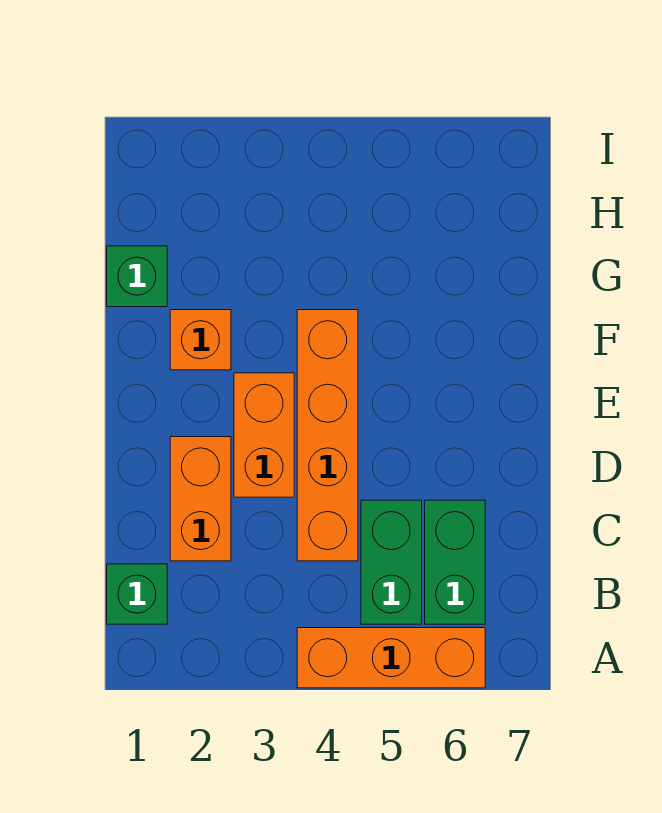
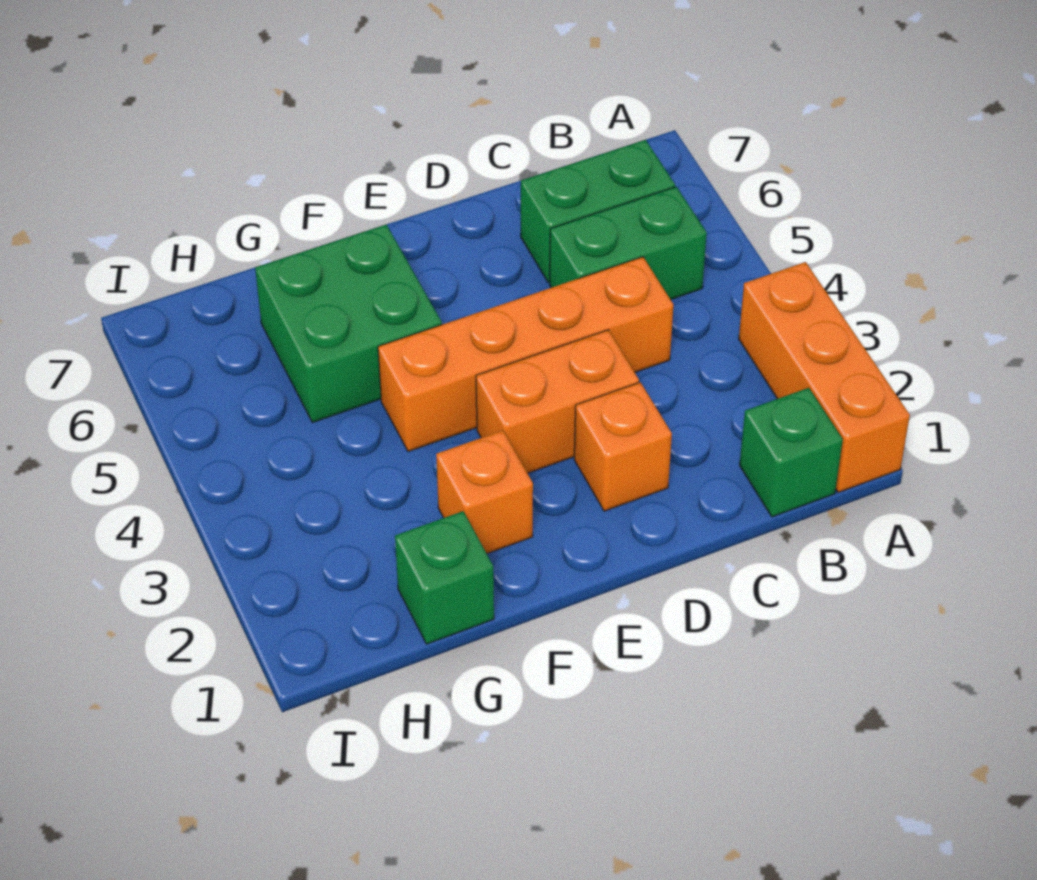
orange brick A4:A6 level 1 -> orange brick A1:A3 level 1
orange brick C2:D2 level 1 -> orange brick D2 level 1
none -> green brick F5:G6 level 1

